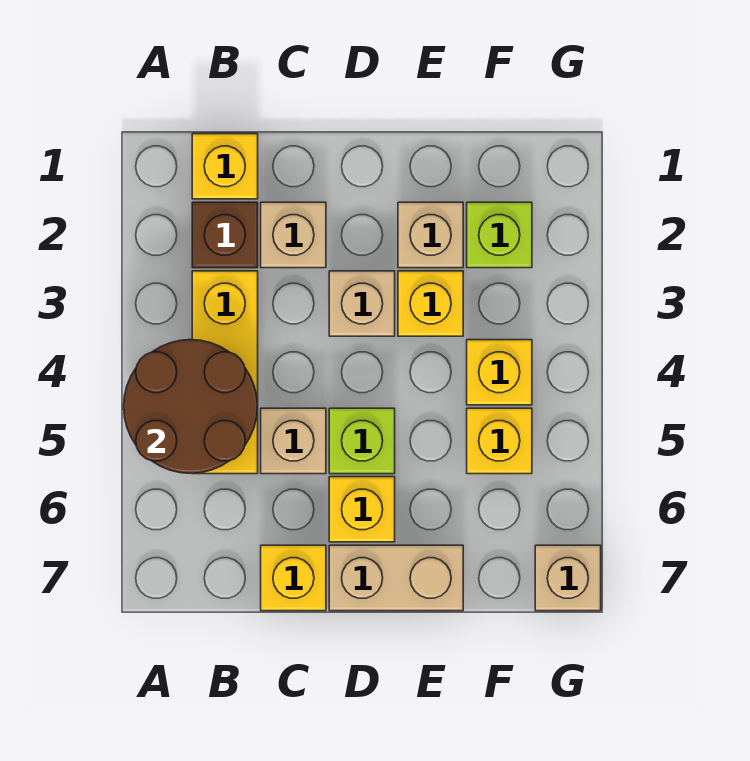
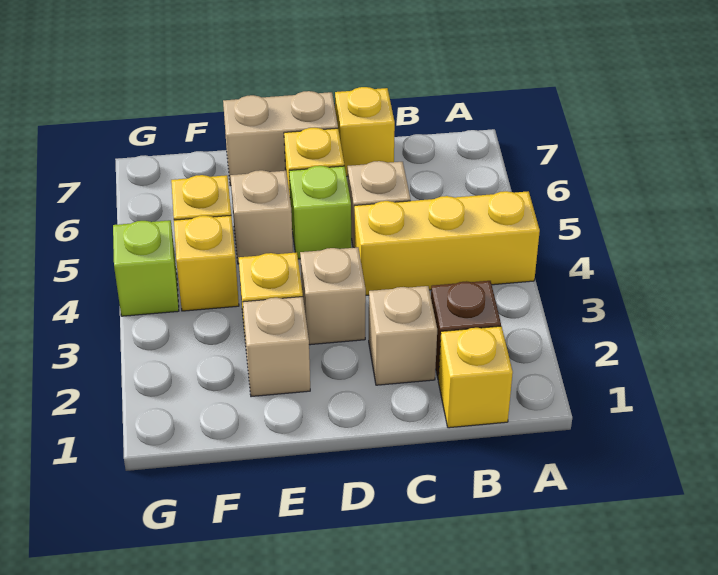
brown round brick A4:B5 level 2 -> none
yellow brick B3:B5 level 1 -> yellow brick A4:C4 level 1
lime brick F2 level 1 -> lime brick G4 level 1
tan brick G7 level 1 -> tan brick E5 level 1

